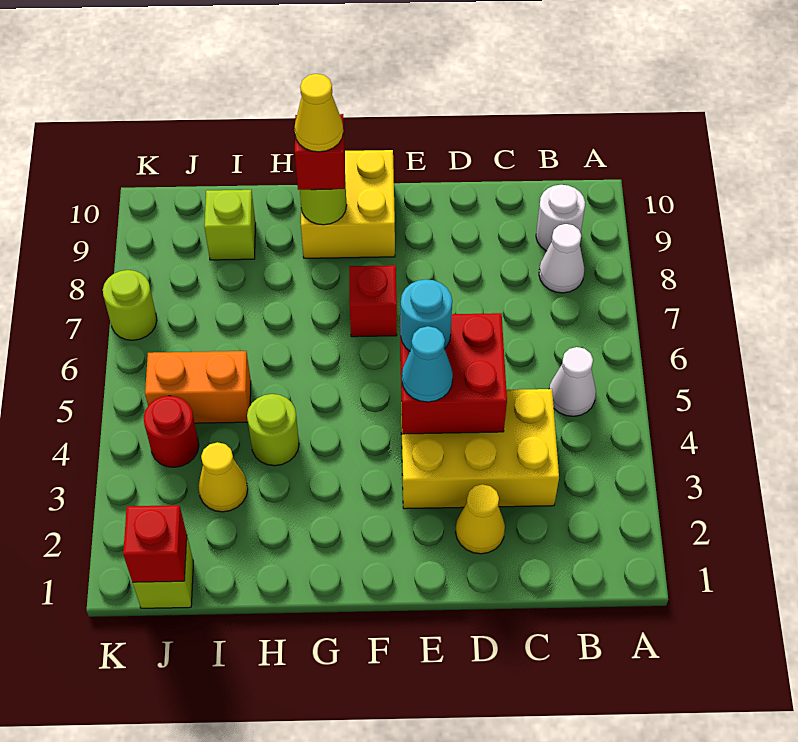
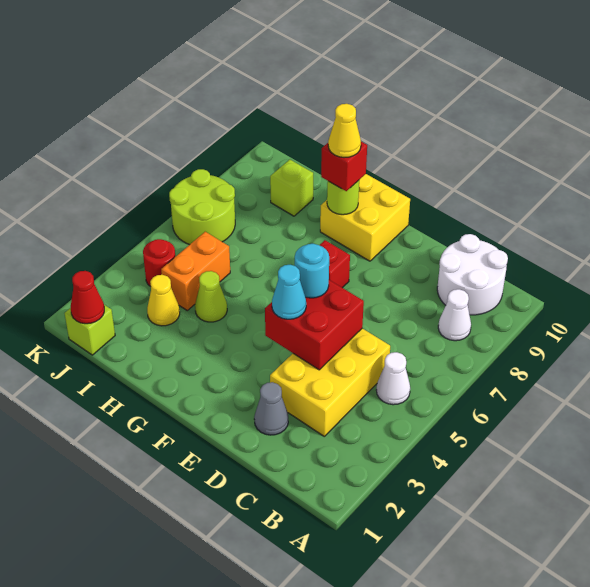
white round brick B9 level 1 -> white round brick B9:C10 level 1
yellow brick C3:E4 level 1 -> yellow brick C3:D5 level 1
yellow cone D2 level 1 -> grey cone D2 level 1
lime round brick H4 level 1 -> lime cone H4 level 1
orange brick I5:J5 level 1 -> orange brick I4:I5 level 1
red brick J1 level 2 -> red cone J1 level 2
lime round brick K7 level 1 -> lime round brick J6:K7 level 1

